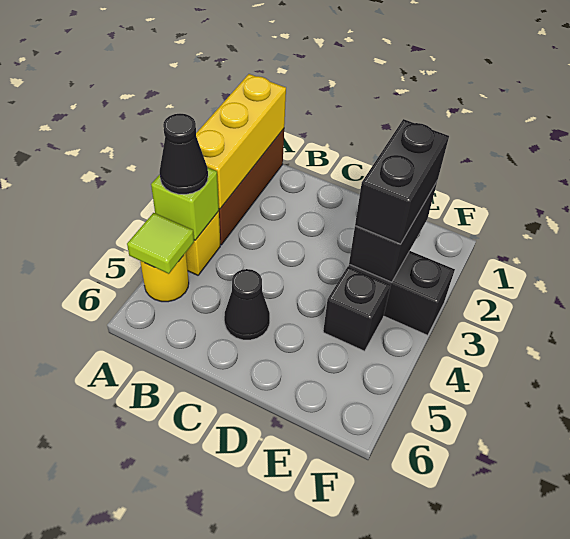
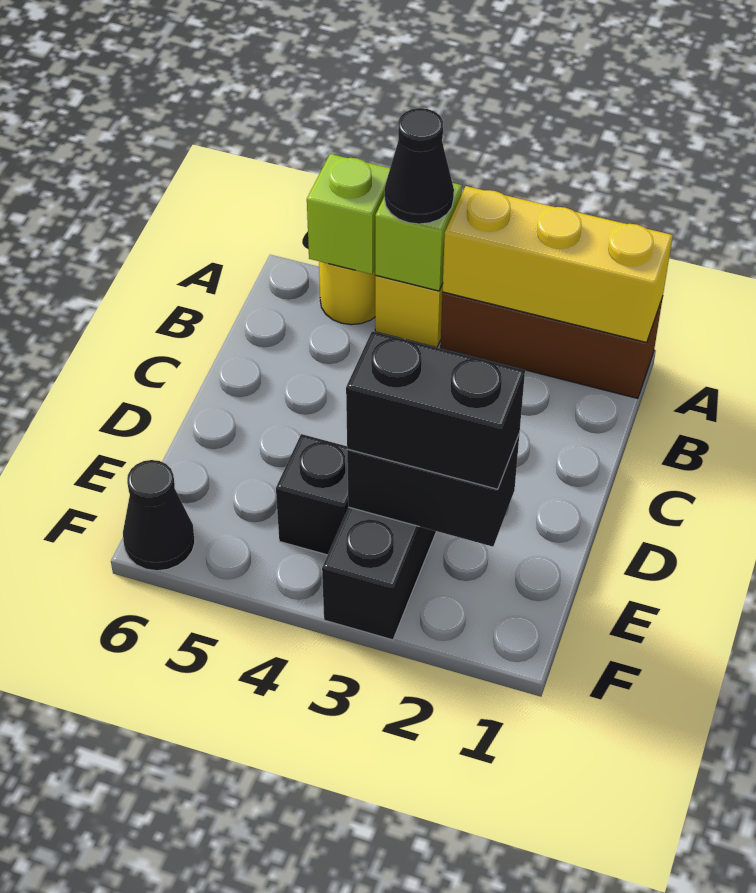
lime tile A5 level 2 -> lime brick A5 level 2
black cone C5 level 1 -> black cone F6 level 1

